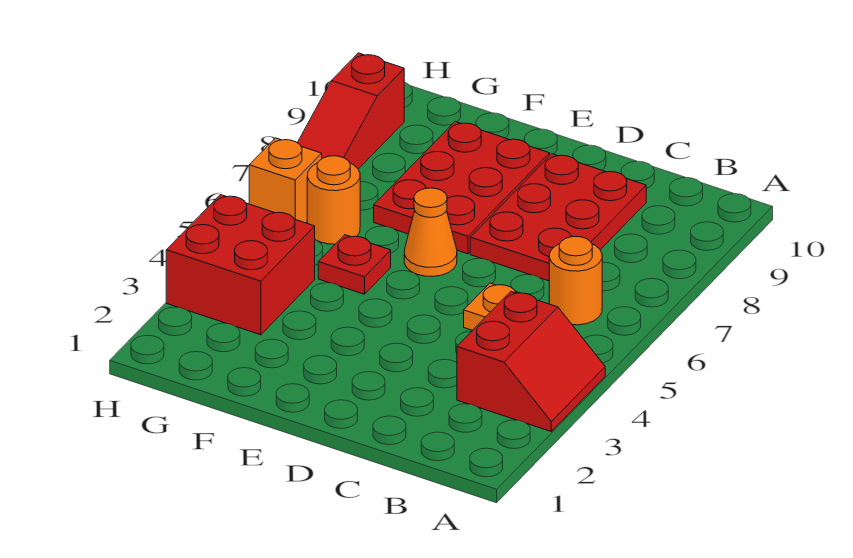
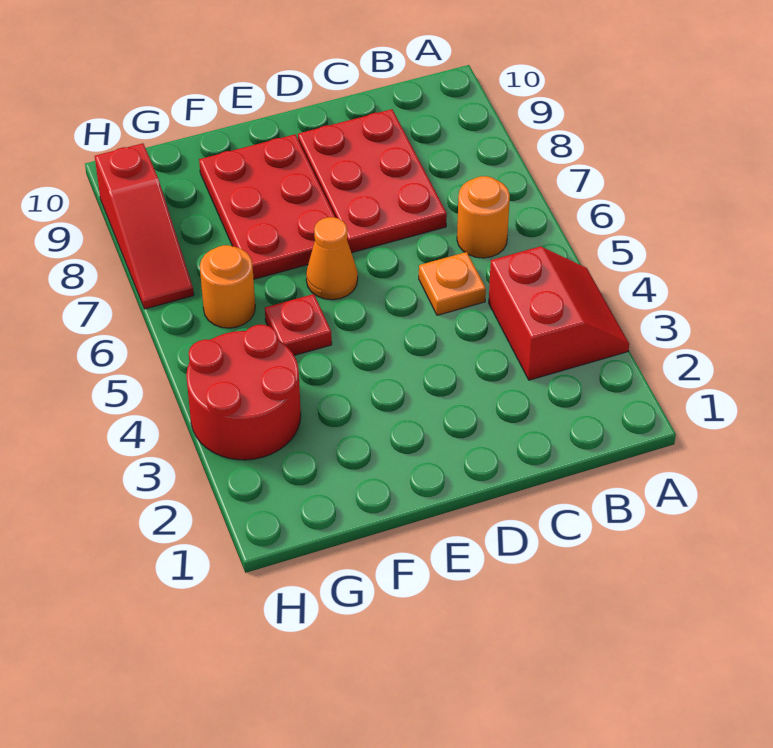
red brick G3:H4 level 1 -> red round brick G3:H4 level 1
orange brick H6 level 1 -> none

